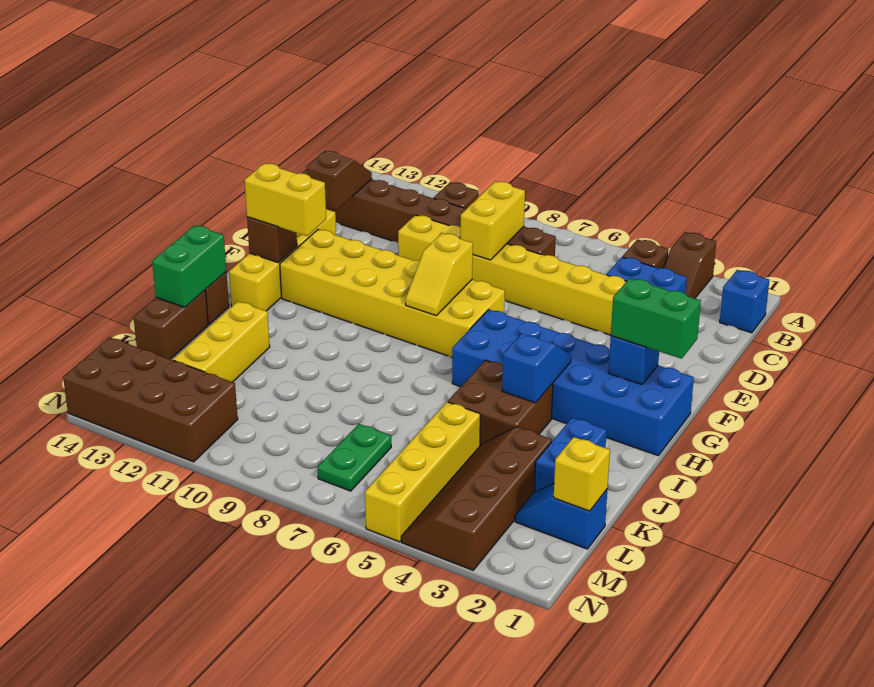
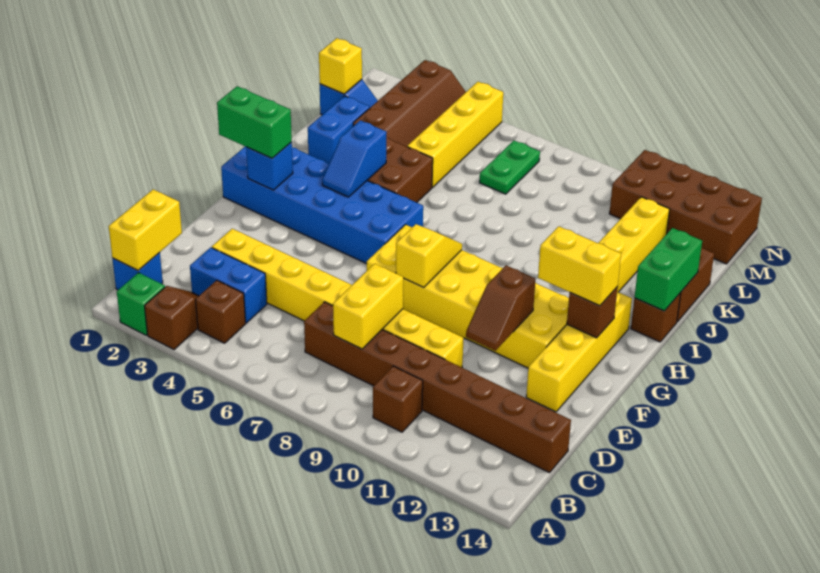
none -> green brick A2 level 1
none -> yellow brick B1:C1 level 2
brown slope C13:D13 level 2 top D -> brown slope E11:F11 level 2 top F

